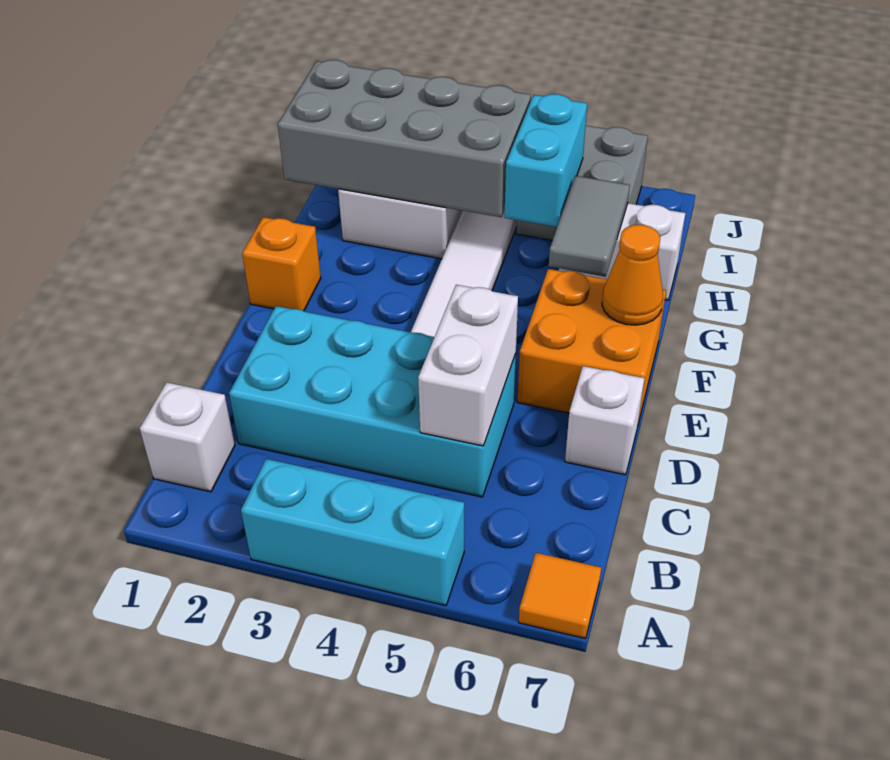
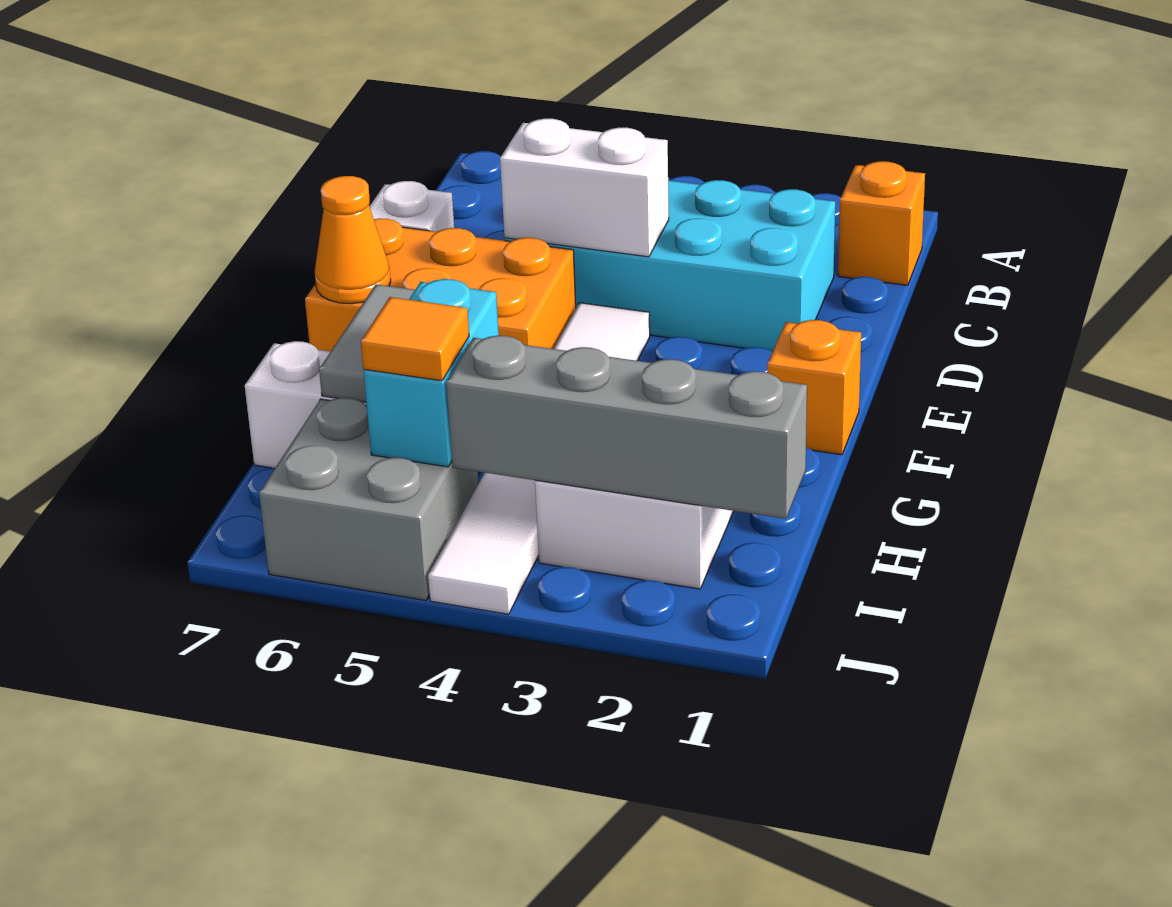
cyan brick A3:A5 level 1 -> none
orange tile A7 level 1 -> orange tile I5 level 3
white brick B1 level 1 -> orange brick B1 level 1
white brick C5:D5 level 2 -> white brick D4:D5 level 2
orange brick E6:F7 level 1 -> orange brick E5:F7 level 1
grey brick H1:I4 level 2 -> grey brick I1:I4 level 2

